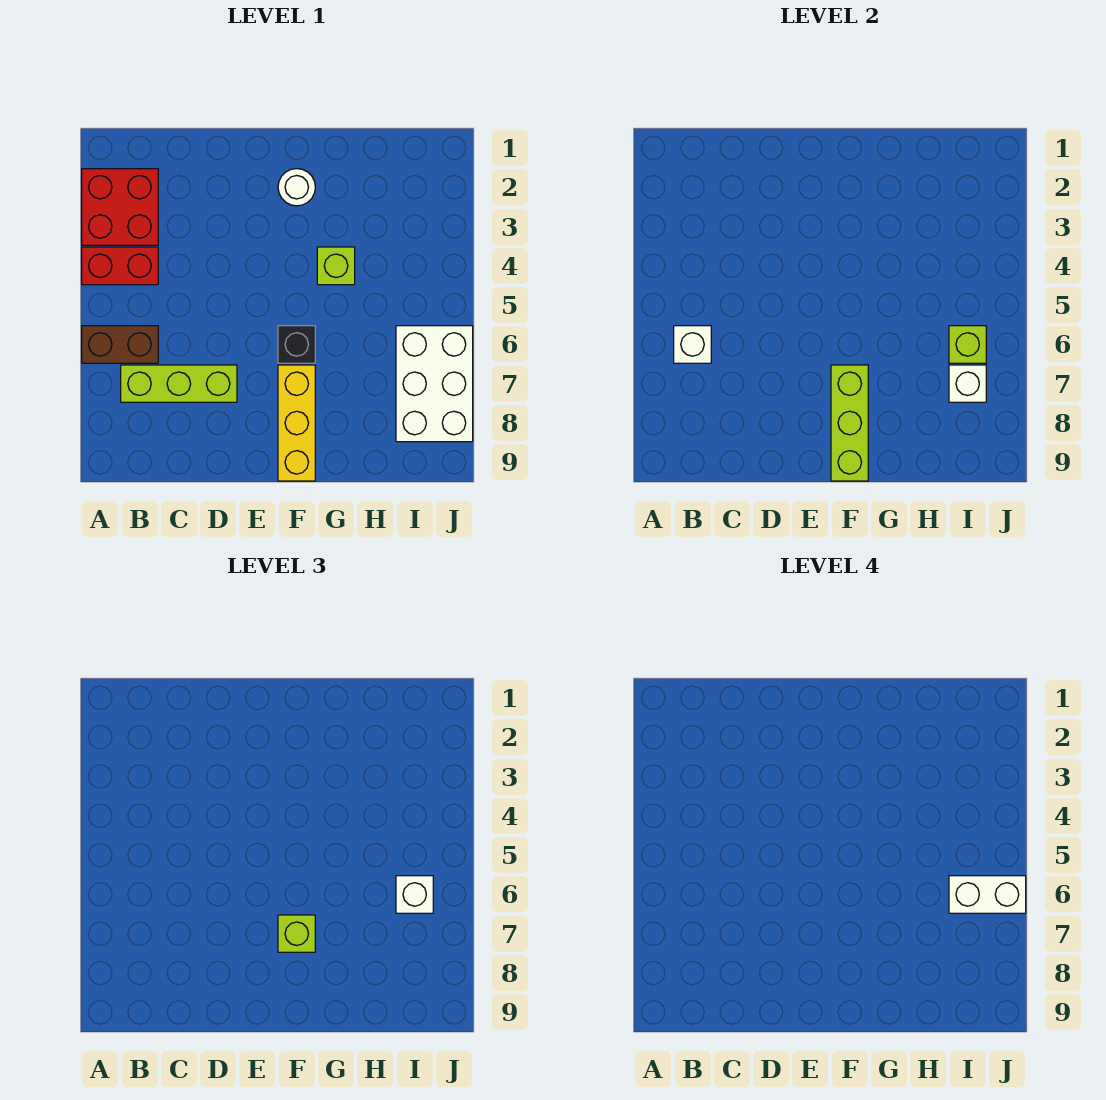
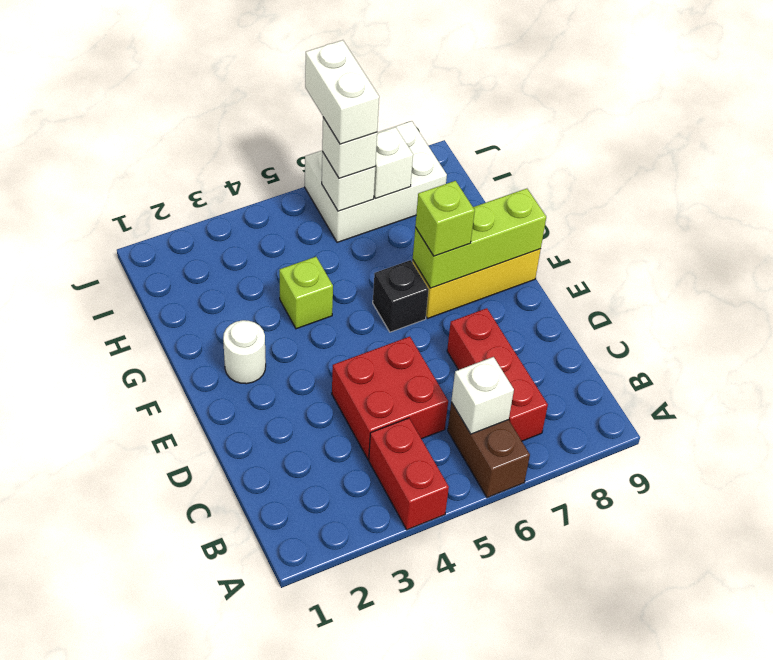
red brick A2:B3 level 1 -> red brick C4:D5 level 1
lime brick B7:D7 level 1 -> red brick B7:D7 level 1
lime brick I6 level 2 -> white brick I6 level 2

